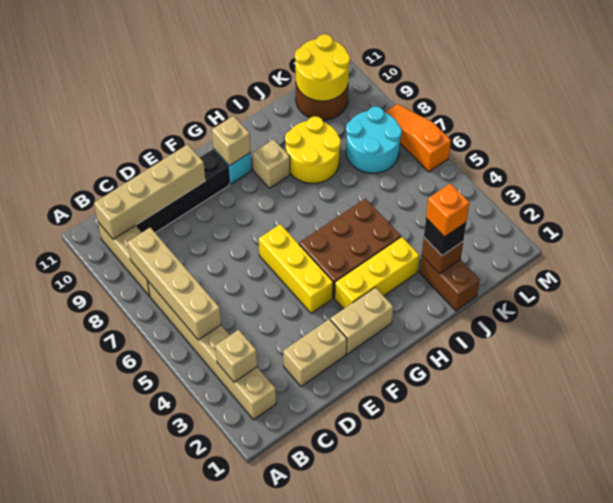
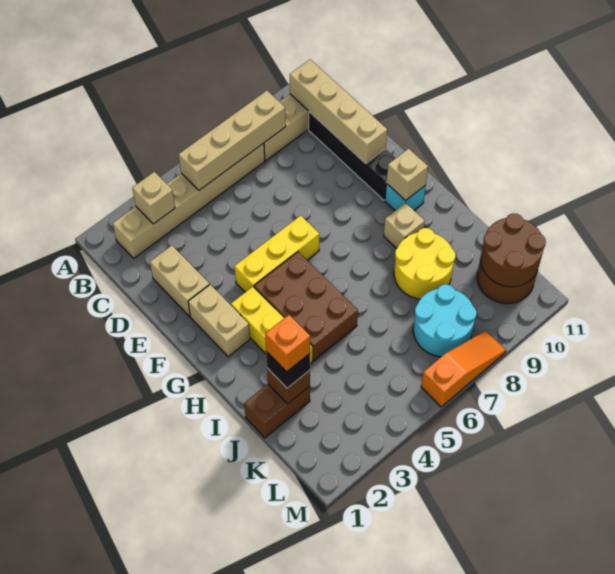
yellow round brick K10:L11 level 2 -> brown round brick K10:L11 level 2

